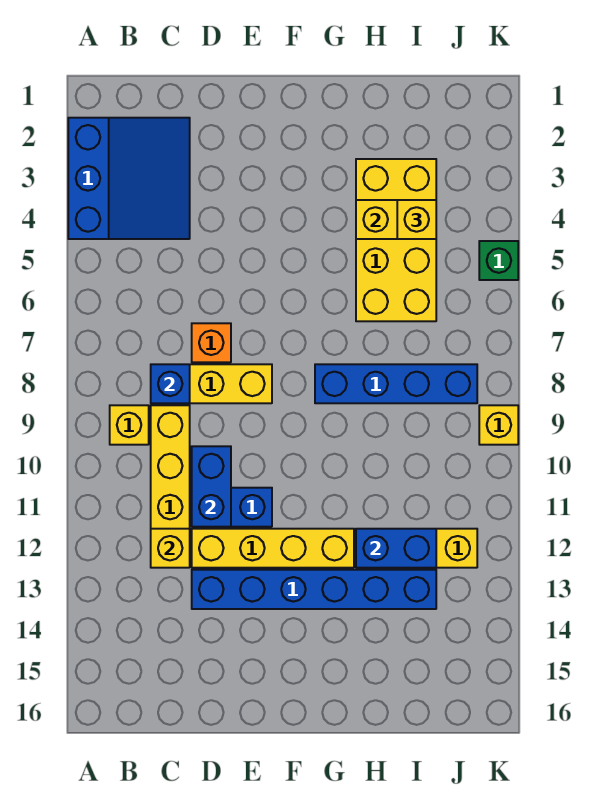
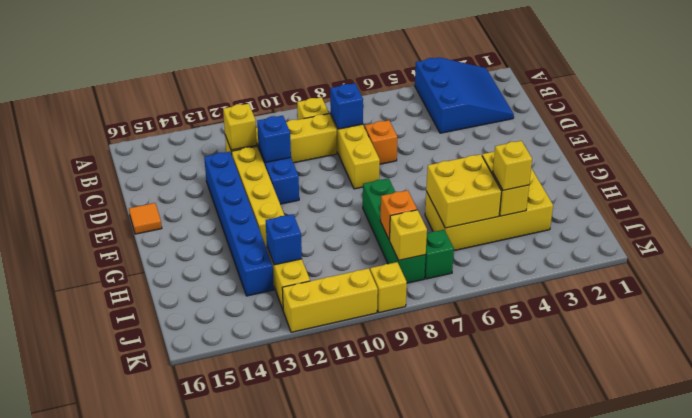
blue slope A2:C4 level 1 top A -> blue slope A2:C4 level 1 top 4
blue brick D10:D11 level 2 -> blue brick D11 level 2
none -> orange tile E16 level 1
blue brick G8:J8 level 1 -> green brick G8:J8 level 1
none -> yellow brick H5:I6 level 2
blue brick H12:I12 level 2 -> blue brick I12 level 2
none -> orange brick I8 level 2
none -> yellow brick J8 level 2
green brick K5 level 1 -> green brick J7 level 1
none -> yellow brick K10:K12 level 1

